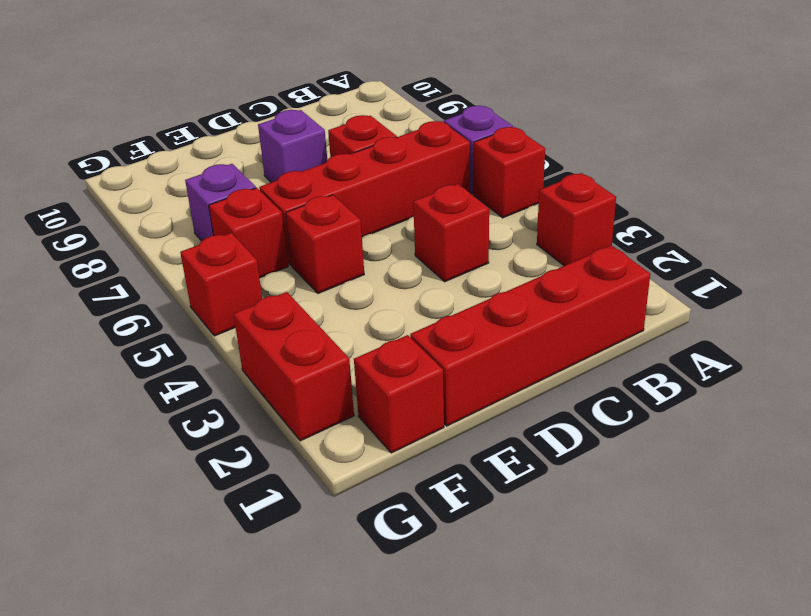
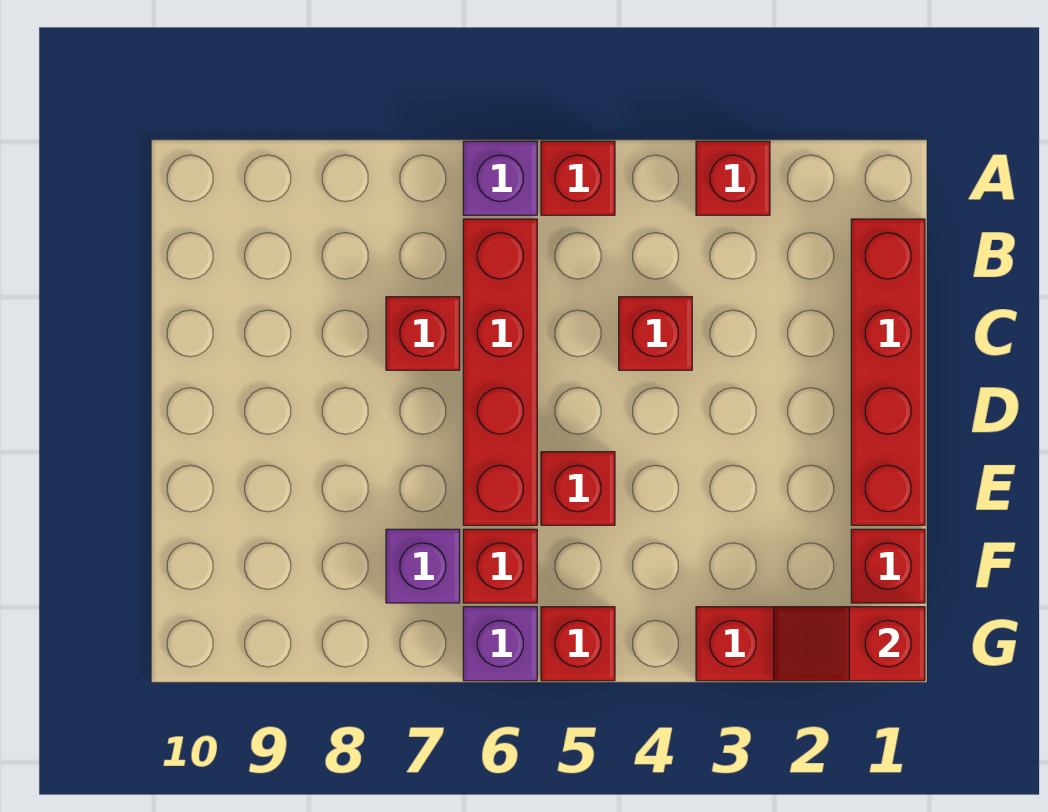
purple brick D8 level 1 -> purple brick G6 level 1
none -> red slope G1:G2 level 2 top 1

